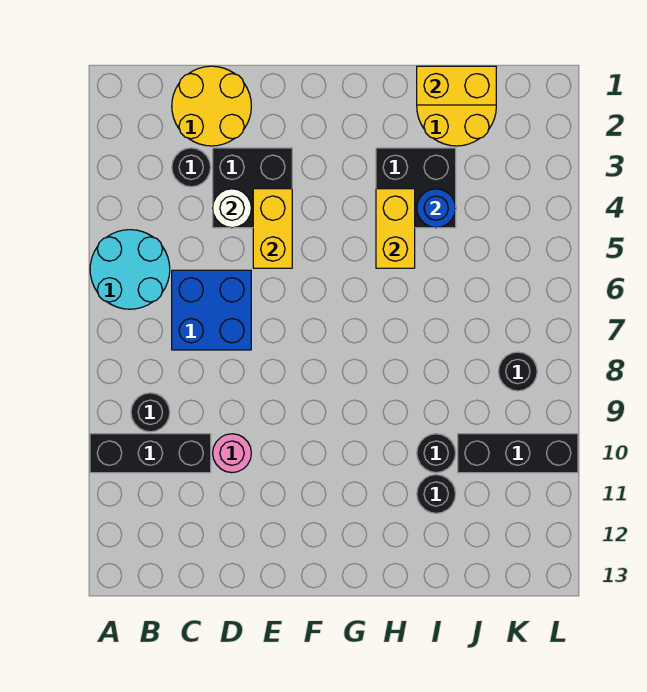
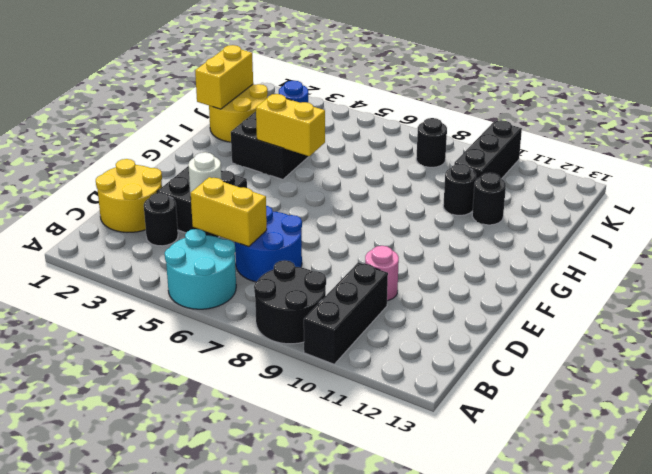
black round brick B9 level 1 -> black round brick A8:B9 level 1
blue brick C6:D7 level 1 -> blue round brick C6:D7 level 1
yellow brick E4:E5 level 2 -> yellow brick C5:C6 level 2

